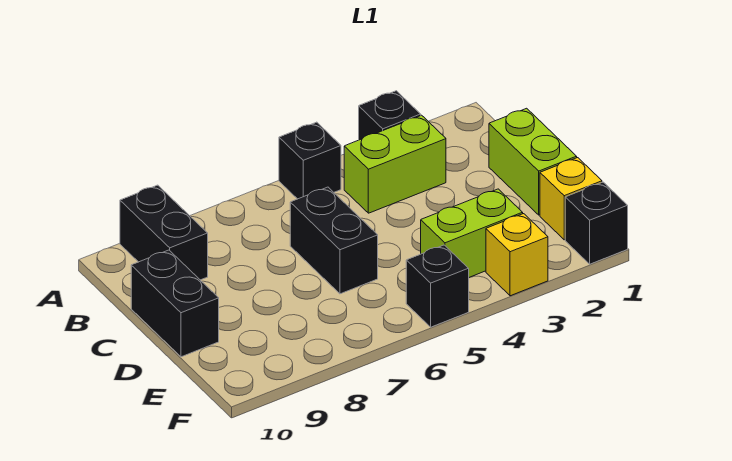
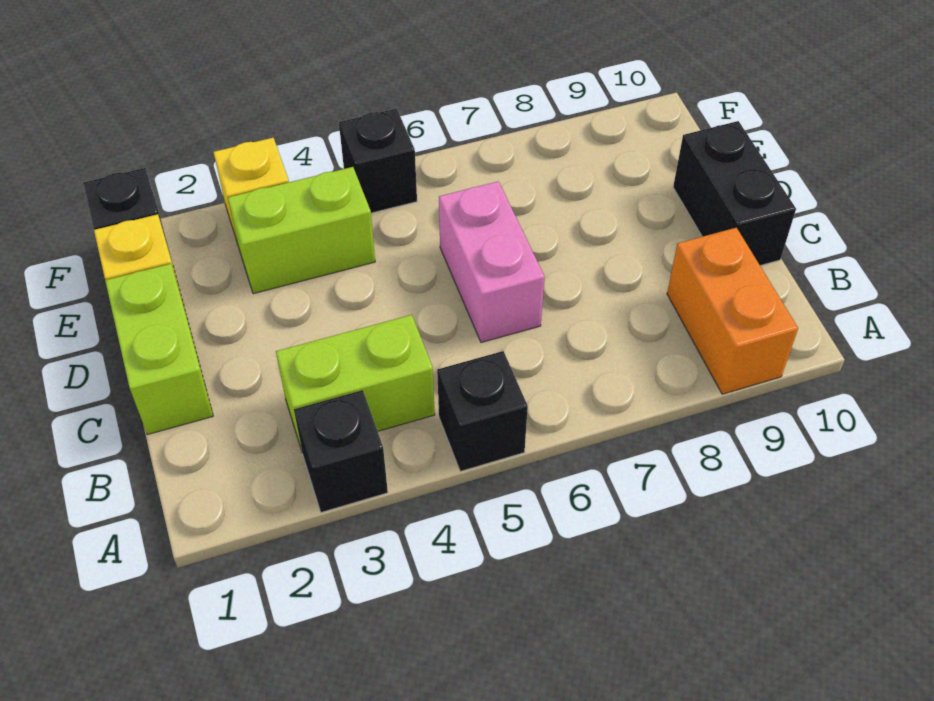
black brick A9:B9 level 1 -> orange brick A9:B9 level 1
black brick C6:D6 level 1 -> pink brick C6:D6 level 1

